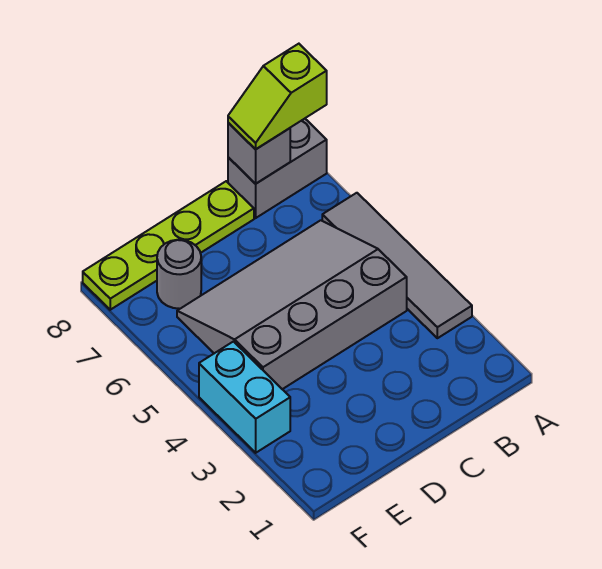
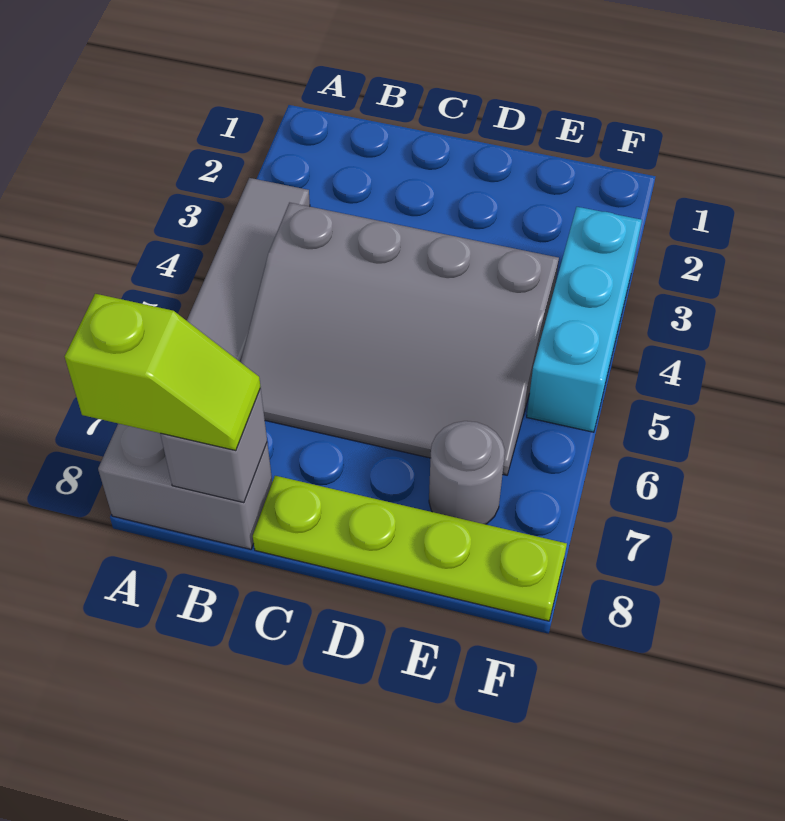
cyan brick F3:F4 level 1 -> cyan brick F3:F5 level 1

